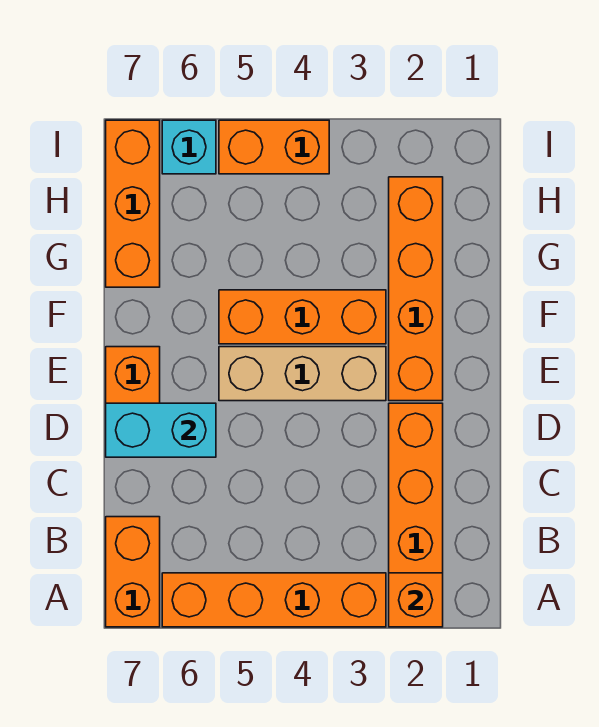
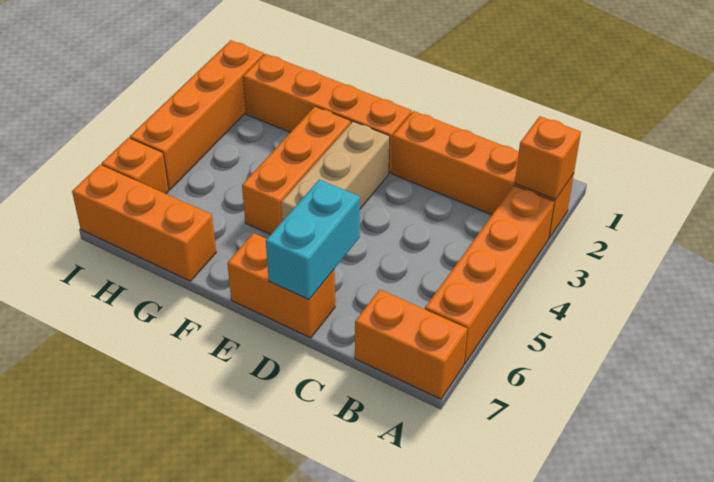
orange brick I4:I5 level 1 -> orange brick I2:I5 level 1
cyan brick I6 level 1 -> orange brick I6 level 1

